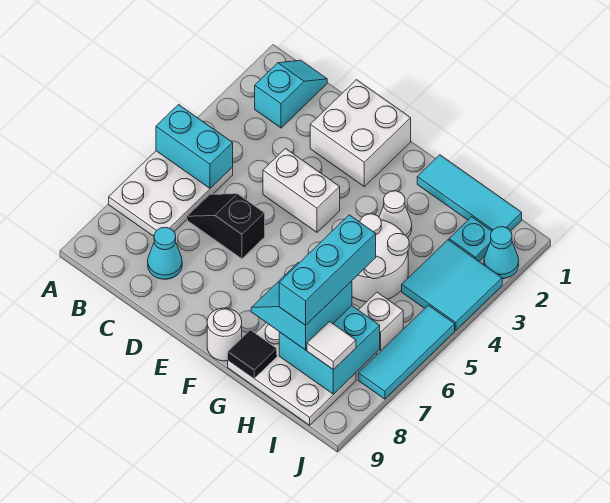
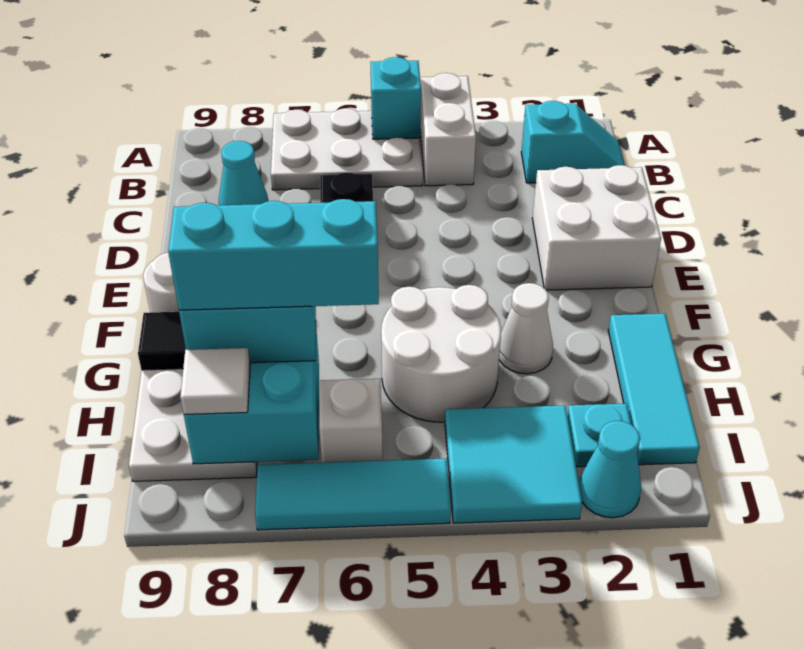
cyan brick A5:B5 level 2 -> cyan brick A5 level 2
white brick D4:E4 level 1 -> white brick A4:B4 level 1

